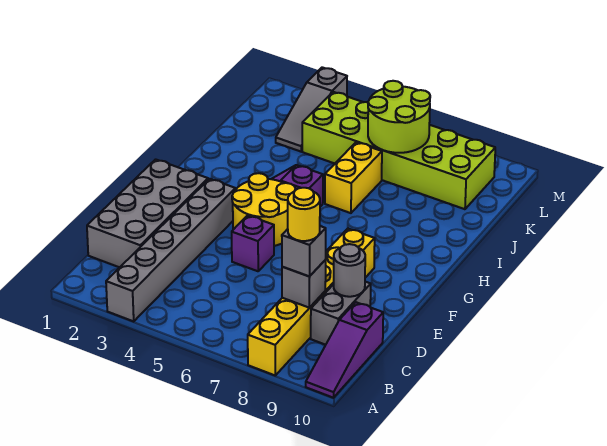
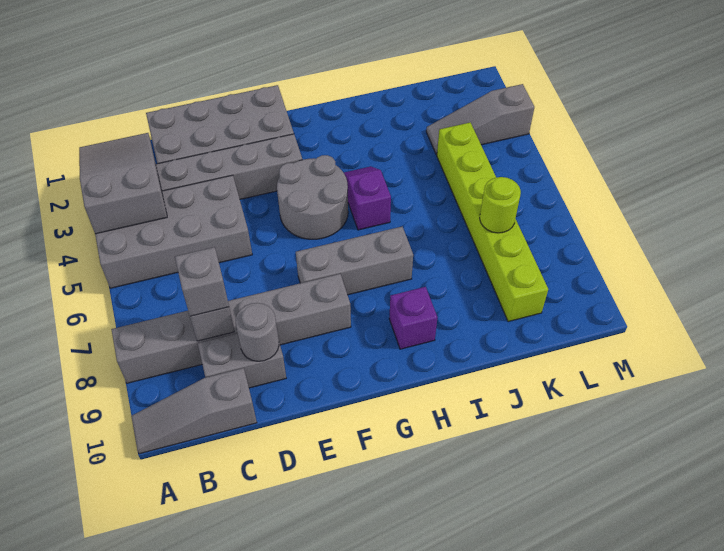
none -> grey slope A2:B4 level 2 top 4
none -> grey brick A4:D5 level 1
yellow brick A8:F8 level 1 -> grey brick A8:F8 level 1
purple slope A10:C10 level 1 top C -> grey slope A10:C10 level 1 top C
yellow round brick C8 level 4 -> none
purple brick E5 level 1 -> purple brick H9 level 1
yellow round brick F4:G5 level 1 -> grey round brick F4:G5 level 1
none -> grey brick F7:H7 level 1
yellow brick I6:J6 level 1 -> none
lime brick K4:L9 level 1 -> lime brick K4:K9 level 1
lime round brick K6:L7 level 2 -> lime round brick K7 level 2

